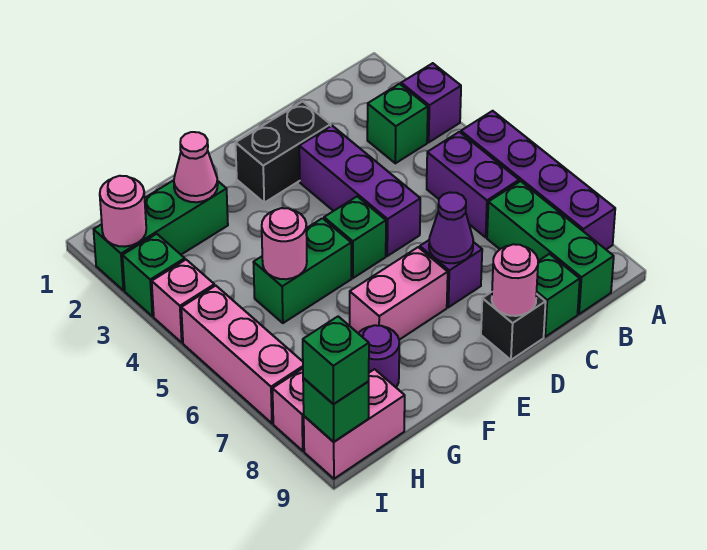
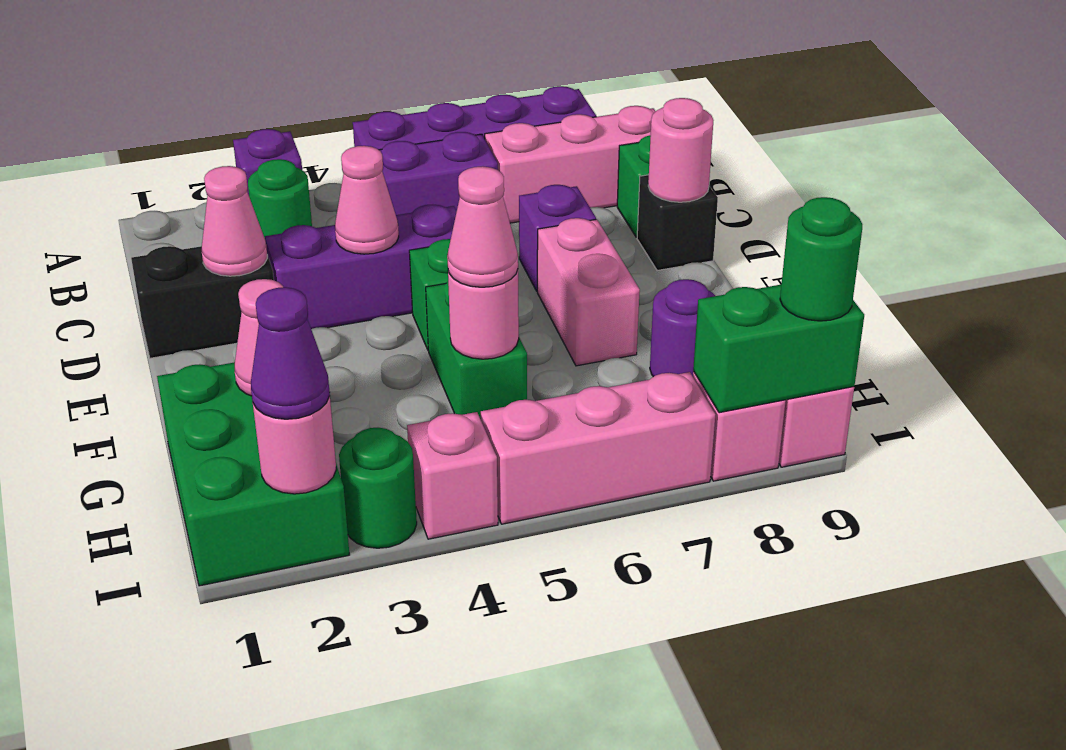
green brick B3 level 1 -> green round brick B3 level 1
green brick B7:B9 level 1 -> pink brick B7:B9 level 1
black brick D2:E2 level 1 -> black brick D1:D2 level 1
none -> pink cone D2 level 2
none -> pink cone D4 level 2
purple cone D7 level 2 -> purple cone I2 level 3
green brick G2:I2 level 1 -> green brick G1:I2 level 1
none -> pink cone G5 level 3
green brick I3 level 1 -> green round brick I3 level 1
green brick I9 level 2 -> green brick I8:I9 level 2
green brick I9 level 3 -> green round brick I9 level 3

